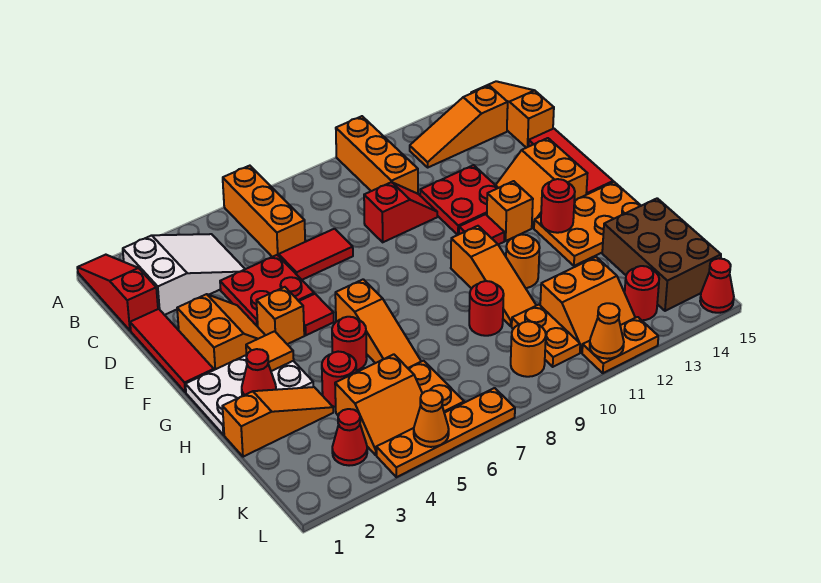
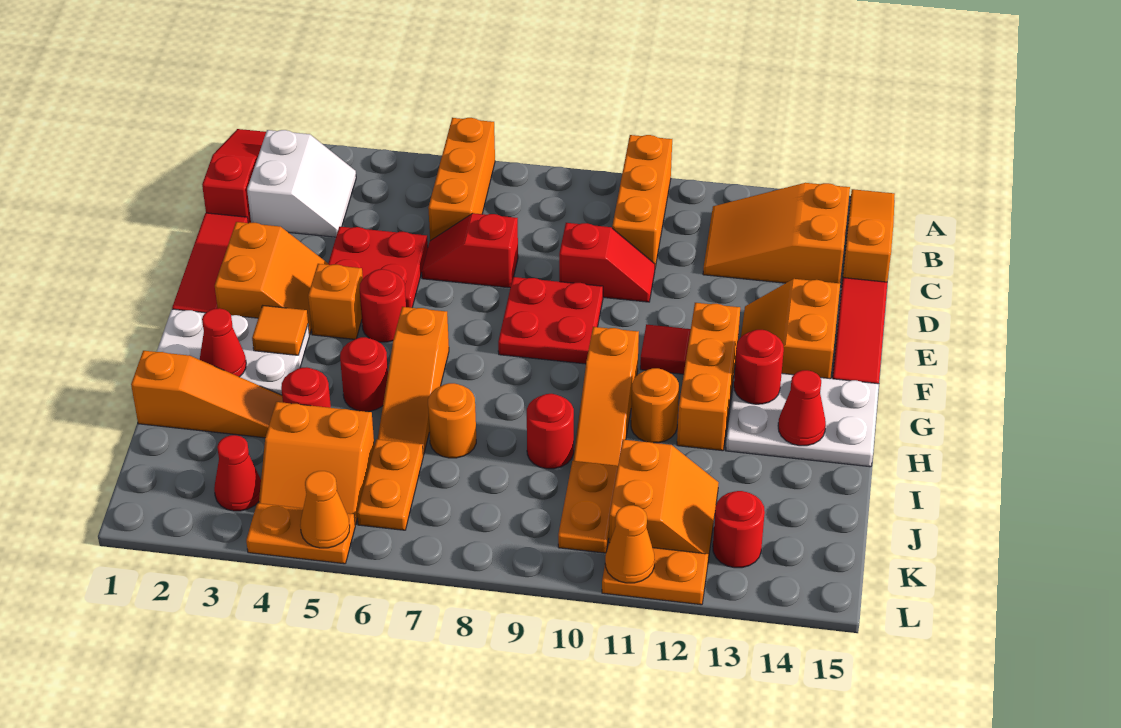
white slope B2:C4 level 1 top 2 -> white slope B2:C3 level 1 top 2
orange slope B12:B14 level 1 top 14 -> orange slope B12:C14 level 1 top 14
red tile D6:D7 level 1 -> red slope D6:D7 level 1 top 7
red plate D11:E12 level 1 -> red plate E8:F9 level 1
red tile F5 level 1 -> red round brick F5 level 1
orange brick F12 level 1 -> orange brick F12:H12 level 1
orange plate G13:H15 level 1 -> white plate G13:H15 level 1
brown brick I14:K15 level 1 -> none
orange slope J11:K12 level 1 top J -> orange slope J11:K12 level 1 top 11
orange round brick K9 level 1 -> orange round brick I7 level 1
orange plate L4:L7 level 1 -> orange plate L4:L5 level 1
red cone L15 level 1 -> red cone H14 level 2

